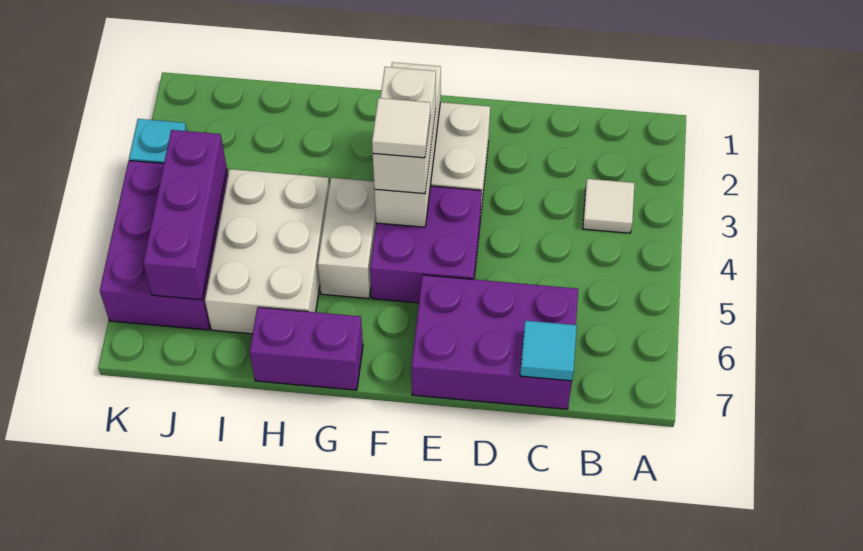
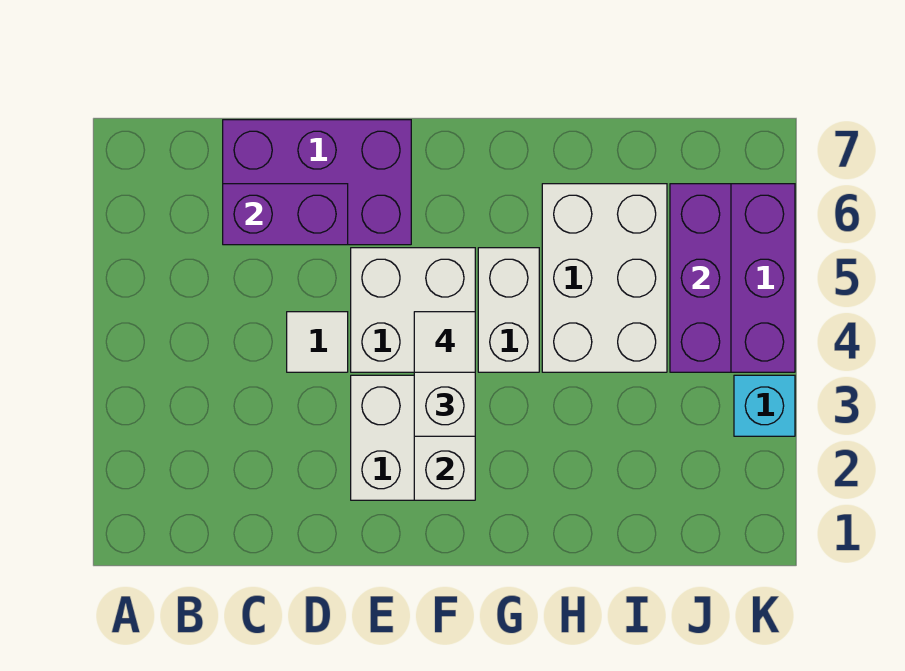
white tile B3 level 1 -> white tile D4 level 1
cyan tile C7 level 2 -> none
purple brick E4:F5 level 1 -> white brick E4:F5 level 1
purple brick G7:H7 level 1 -> purple brick C6:D6 level 2

